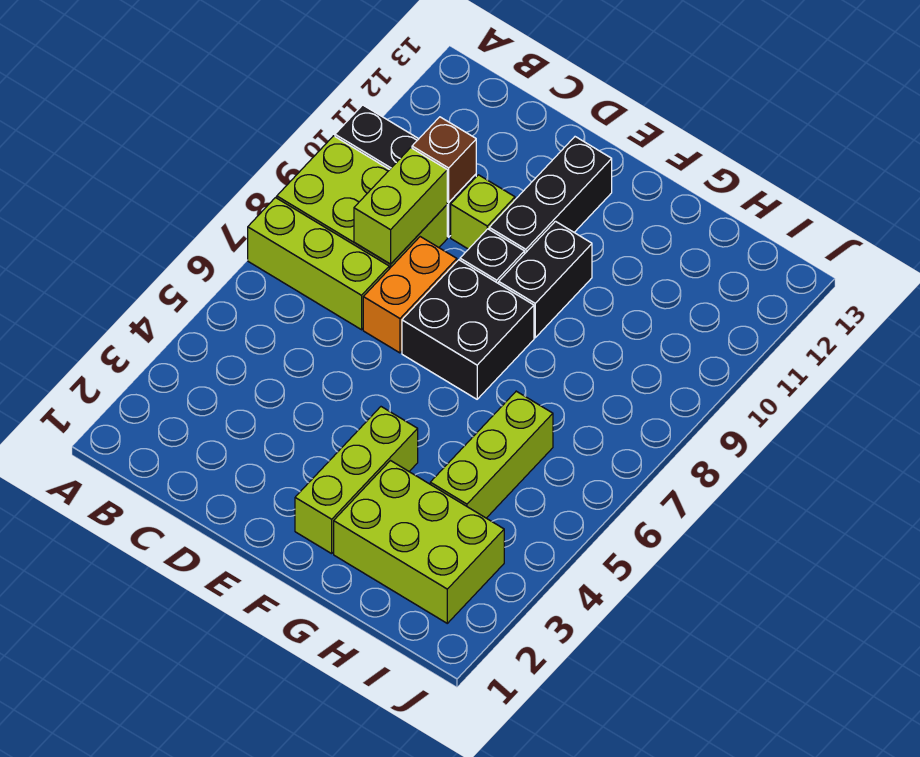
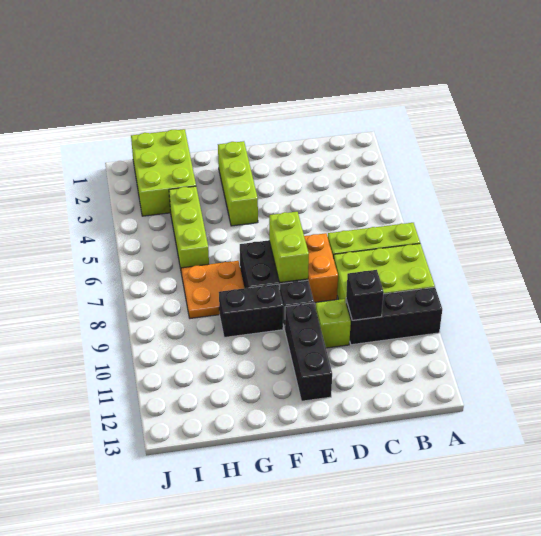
lime brick C8:C9 level 2 -> lime brick E7:E8 level 2
brown brick C10 level 2 -> black brick C10 level 2
black brick F9:F10 level 1 -> black brick F9:G9 level 1
lime brick G2:I3 level 1 -> lime brick H1:I3 level 1
none -> orange plate G7:H8 level 1

